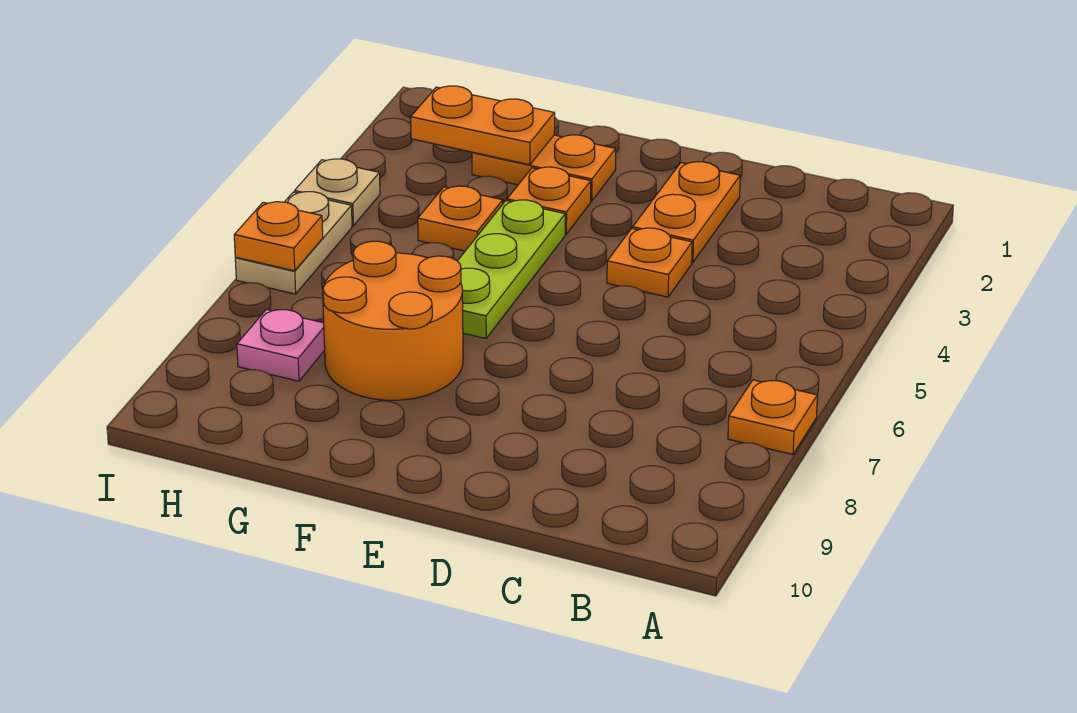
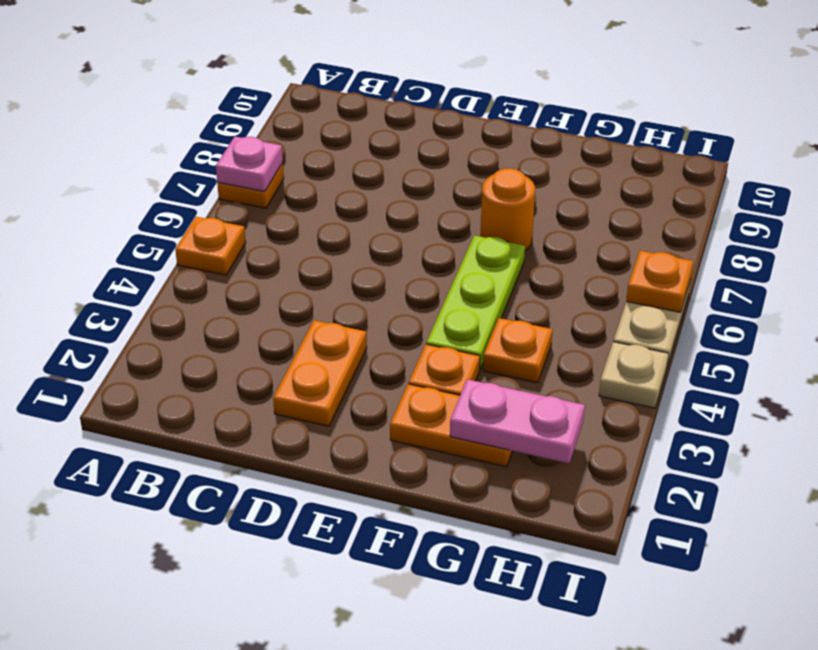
orange plate D4 level 1 -> orange plate A5 level 1
orange round brick F7:G8 level 1 -> orange round brick F7 level 1
orange plate G2:H2 level 2 -> pink plate G2:H2 level 2
pink plate H8 level 1 -> pink plate A7 level 2

